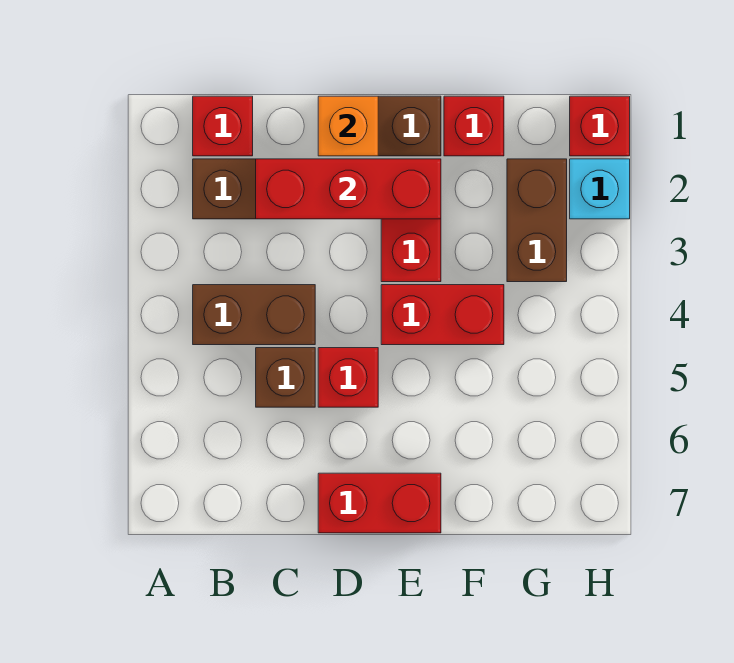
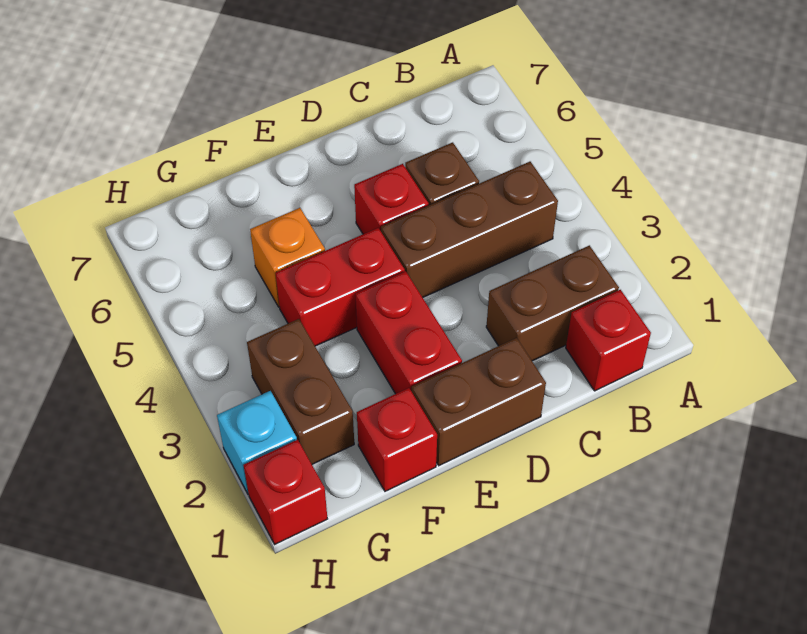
brown brick B4:C4 level 1 -> brown brick B4:D4 level 1
red brick C2:E2 level 2 -> none
orange brick D1 level 2 -> orange brick F5 level 1
red brick D7:E7 level 1 -> none

